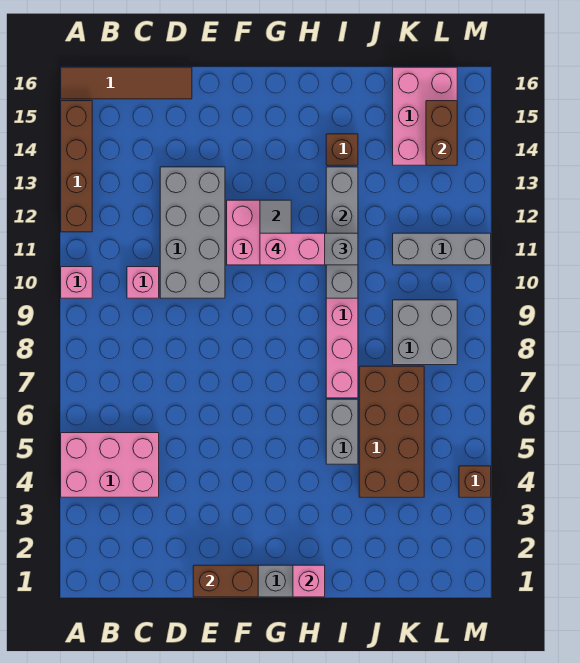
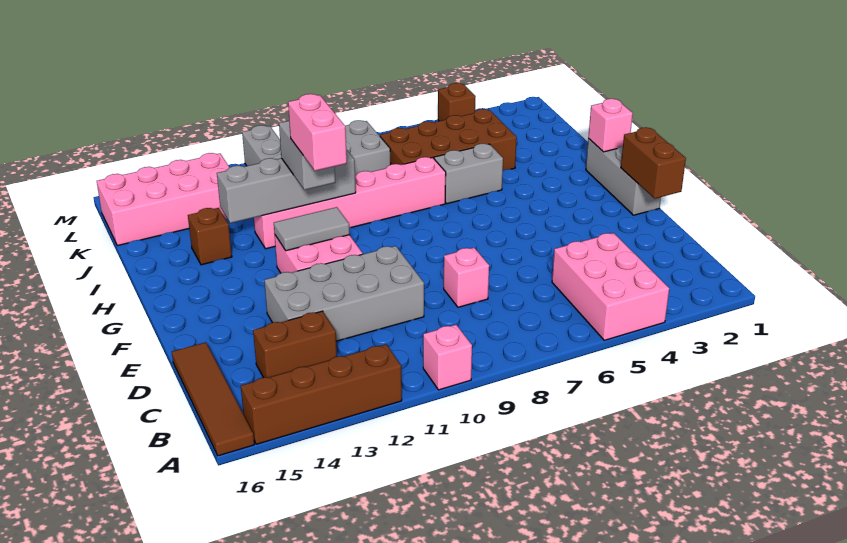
pink brick C10 level 1 -> pink brick D8 level 1
pink brick K14:L16 level 1 -> pink brick K13:L16 level 1
brown brick L14:L15 level 2 -> brown brick C13:C14 level 1

